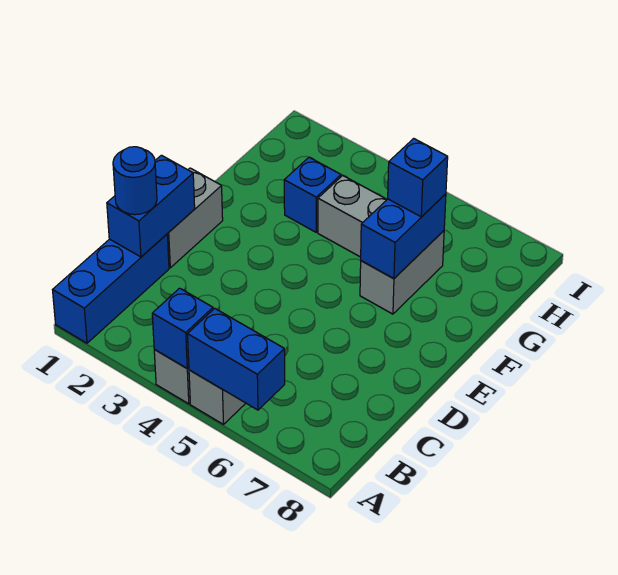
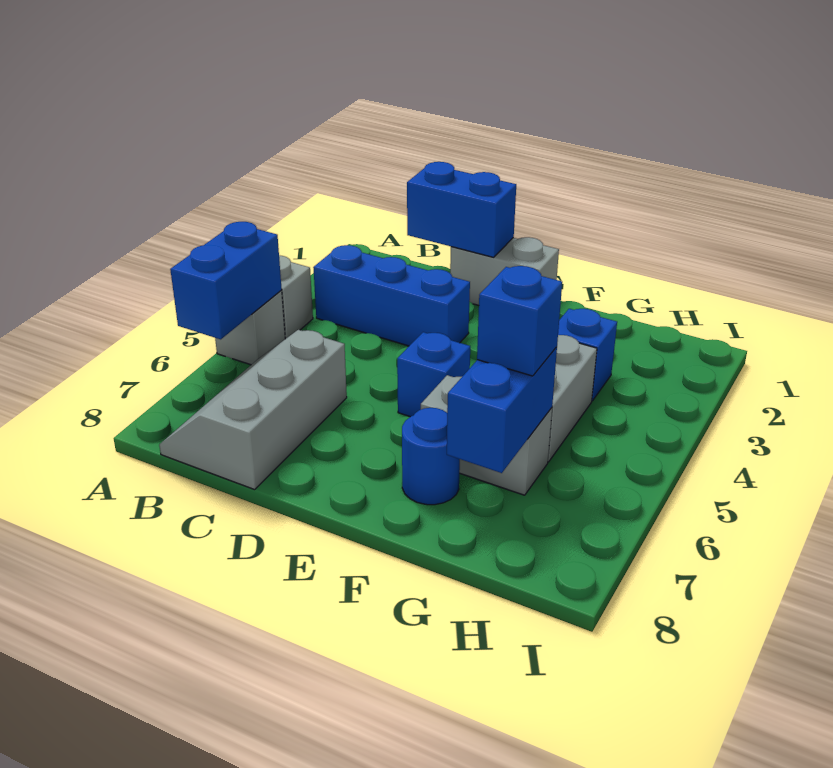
blue brick A1:C1 level 1 -> blue brick B3:D3 level 1
blue brick A4 level 2 -> blue brick E5 level 1
none -> grey slope B6:C8 level 1 top C
blue round brick C1 level 3 -> blue round brick F7 level 1
blue brick F6:G6 level 2 -> blue brick G6:G7 level 2

